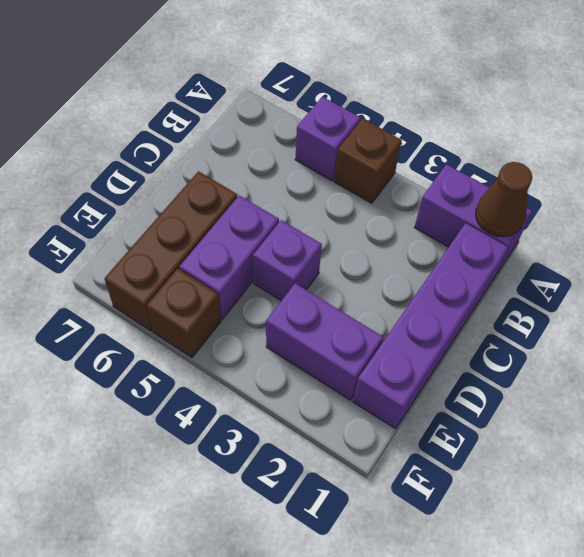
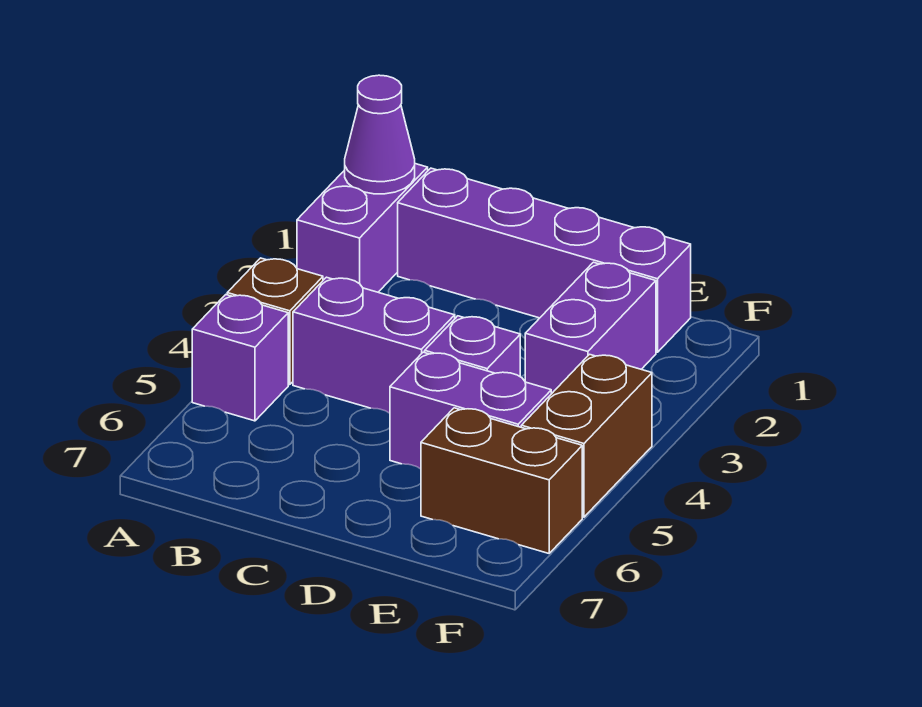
brown cone A1 level 2 -> purple cone A1 level 2
none -> purple brick B4:C4 level 1
brown brick D6:F6 level 1 -> brown brick E6:F6 level 1
brown brick F5 level 1 -> brown brick F4:F5 level 1

